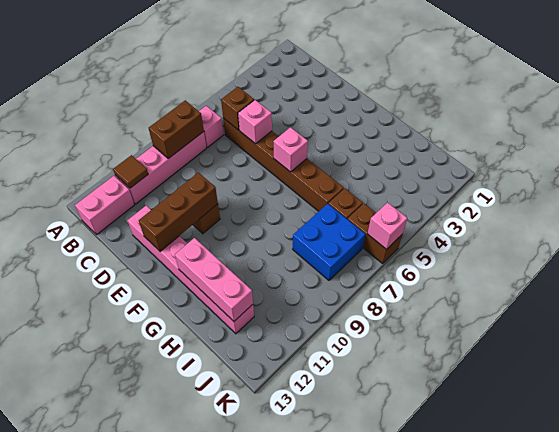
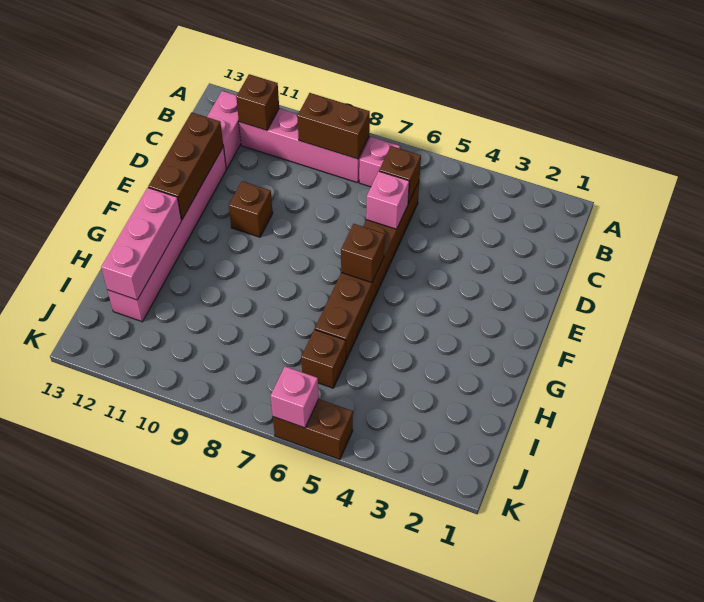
brown tile B11 level 2 -> brown brick B11 level 2
pink brick B12:B13 level 1 -> pink brick B12:C12 level 1
brown brick E10:E12 level 2 -> brown brick D12:F12 level 2
pink brick F6 level 2 -> brown brick F6 level 2
blue brick I7:J8 level 1 -> none
brown brick J6:K6 level 1 -> brown brick K5:K6 level 1

